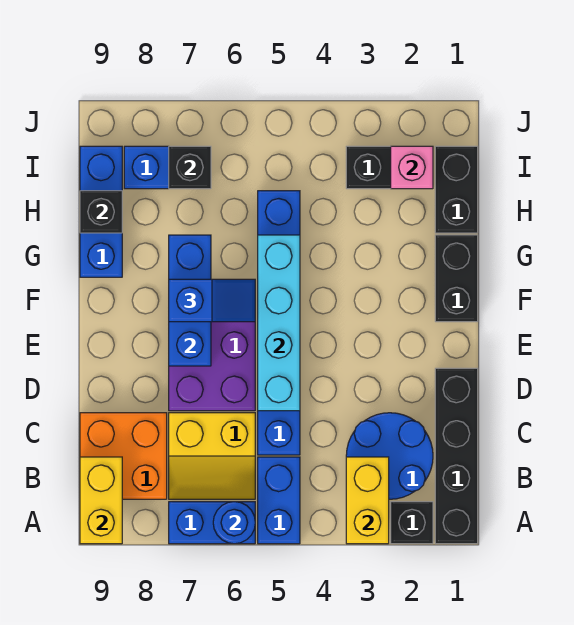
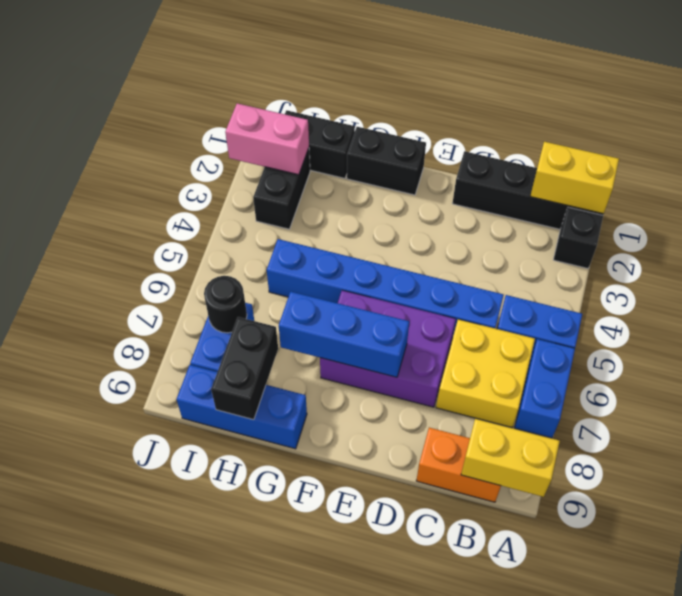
yellow brick A3:B3 level 2 -> yellow brick A1:B1 level 2
blue round brick A6 level 2 -> none
blue round brick B2:C3 level 1 -> none
yellow slope B6:C7 level 1 top C -> yellow brick B6:C7 level 1
orange brick B8:C9 level 1 -> orange brick B9:C9 level 1
cyan brick D5:G5 level 2 -> none
blue slope F6:F7 level 3 top 7 -> none
black brick H9 level 2 -> black brick H8:H9 level 2
pink brick I2 level 2 -> pink brick I2:J2 level 2
black brick I7 level 2 -> black round brick I7 level 2

